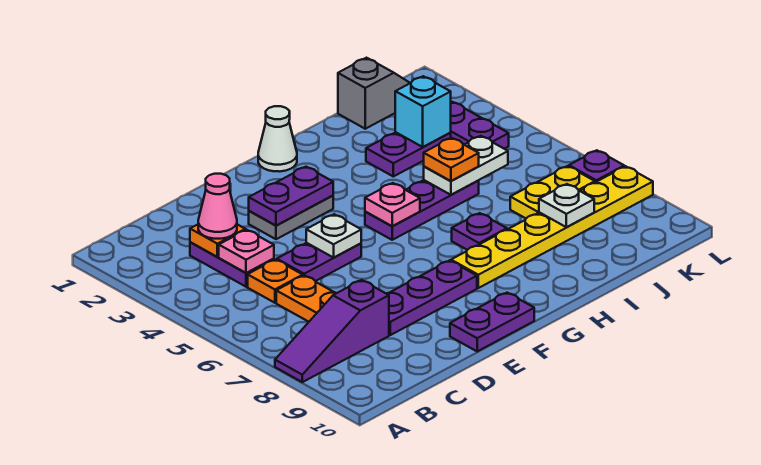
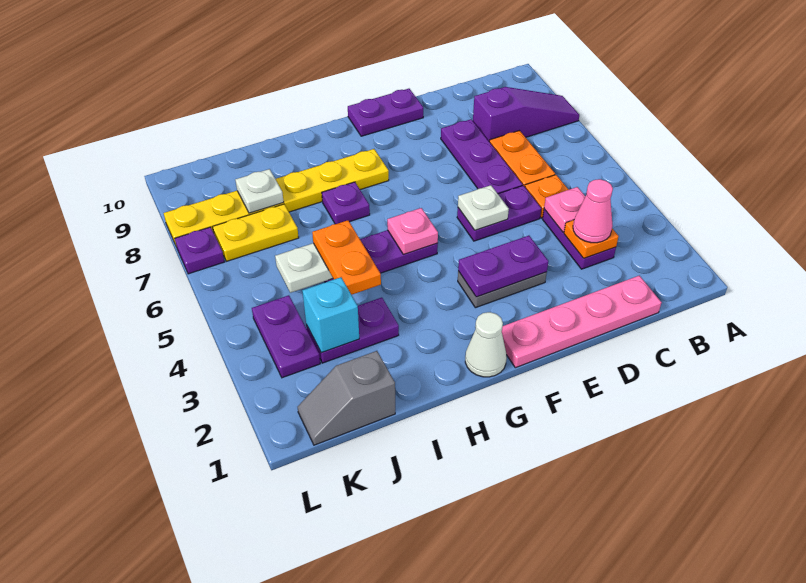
none -> pink plate C1:F1 level 1
purple plate D8:F8 level 1 -> purple plate D6:D8 level 1
orange plate I5 level 3 -> orange plate I4:I5 level 3

